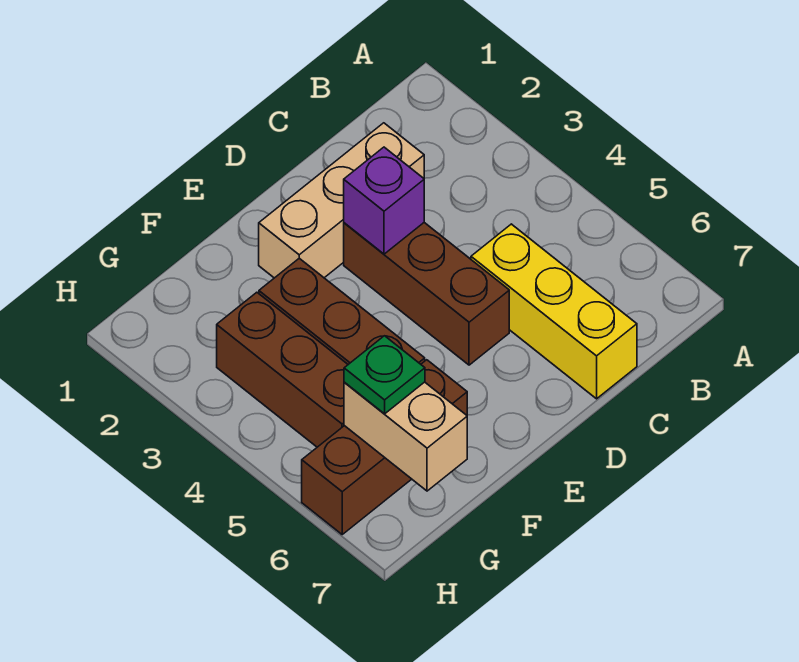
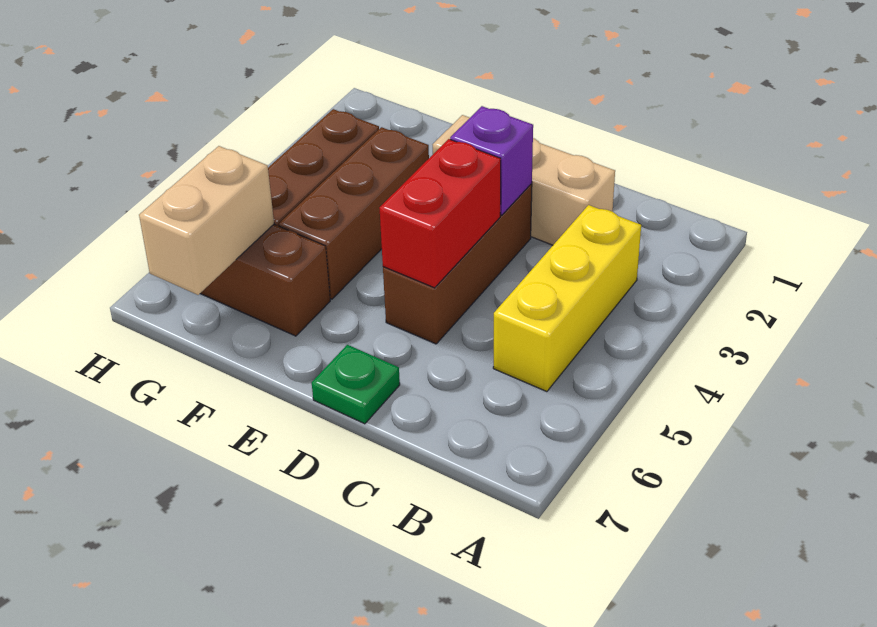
yellow brick C5:C7 level 1 -> yellow brick B3:B5 level 1
none -> red brick D4:D5 level 2
green plate G6 level 3 -> green plate D7 level 1

